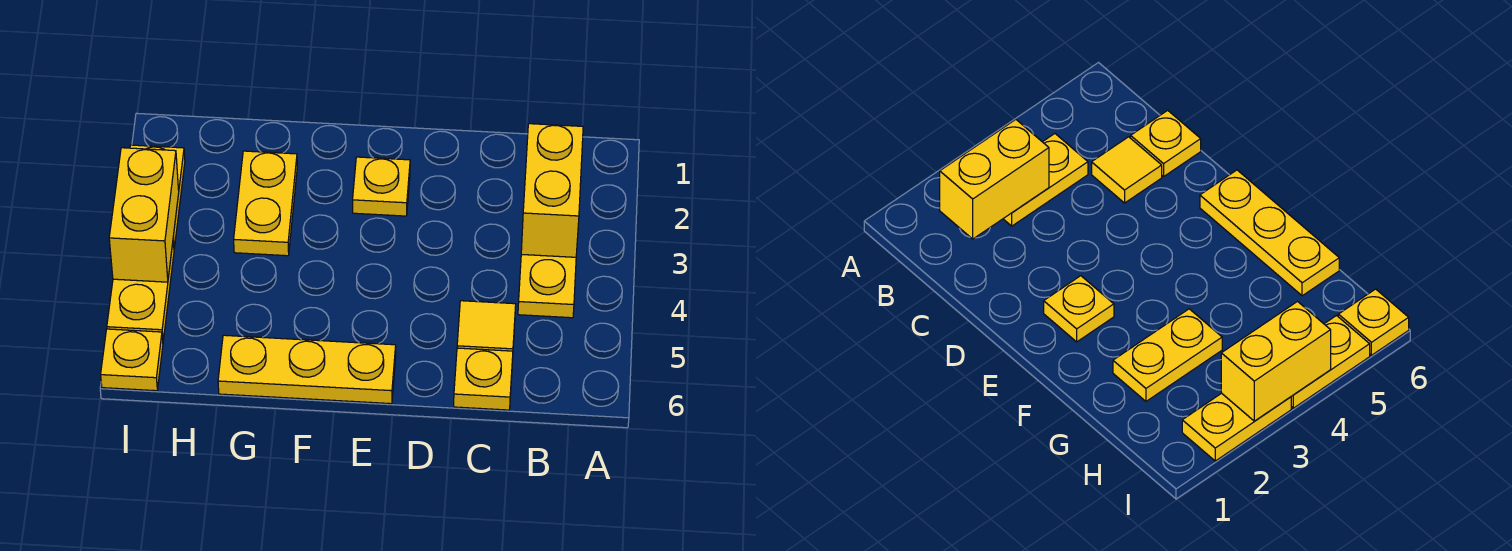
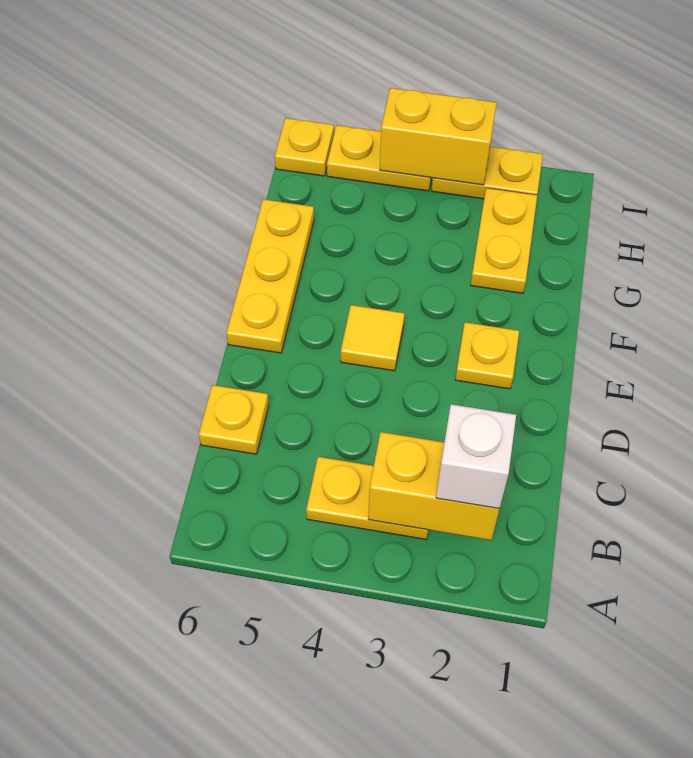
none -> white brick B2 level 3
yellow tile C5 level 1 -> yellow tile E4 level 1
yellow plate G2:G3 level 1 -> yellow plate G2:H2 level 1

